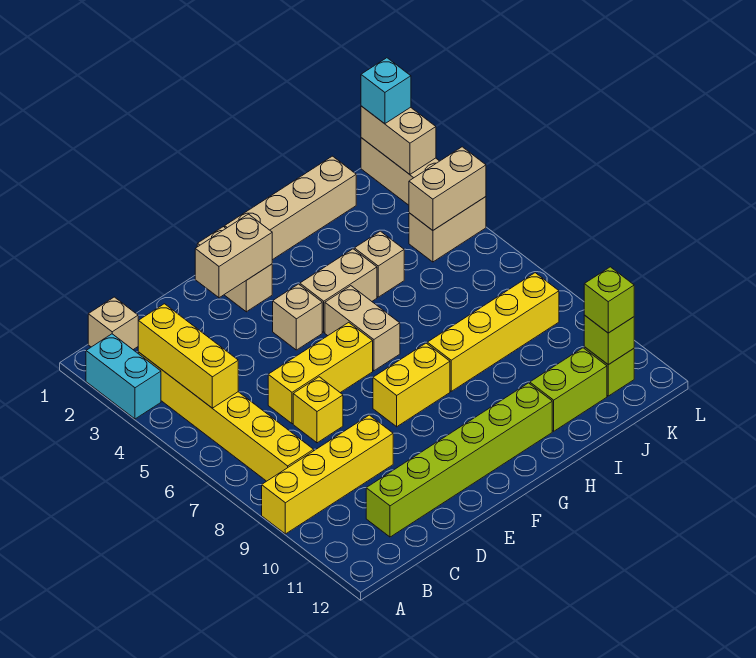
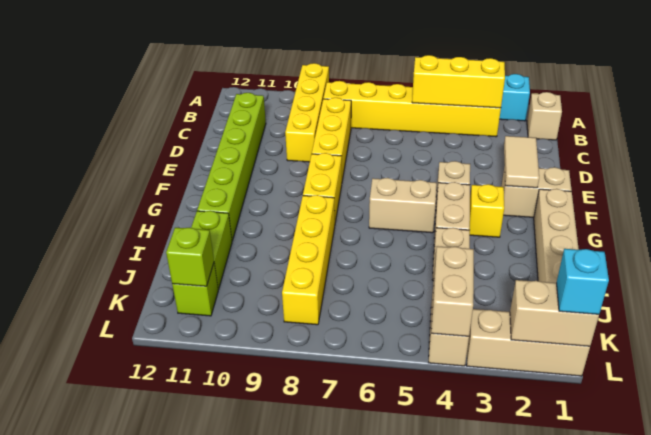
yellow brick D6:F6 level 1 -> yellow brick C8:E8 level 1
yellow brick D7 level 1 -> yellow brick G3 level 1
tan brick E2:F2 level 2 -> tan tile E2:F2 level 2
lime brick K11 level 3 -> none

